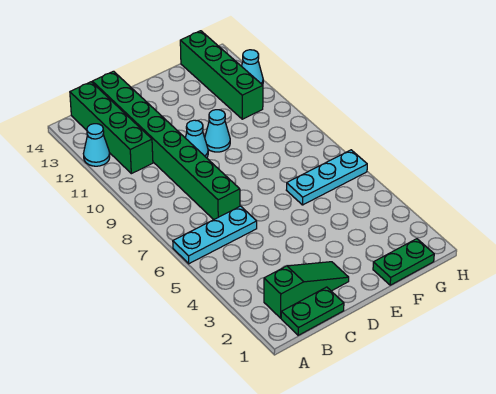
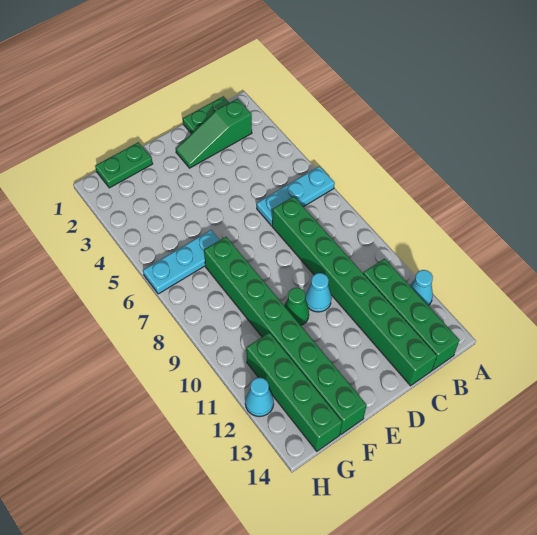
cyan cone E10 level 1 -> green cone E10 level 1
none -> green brick F7:F14 level 1

